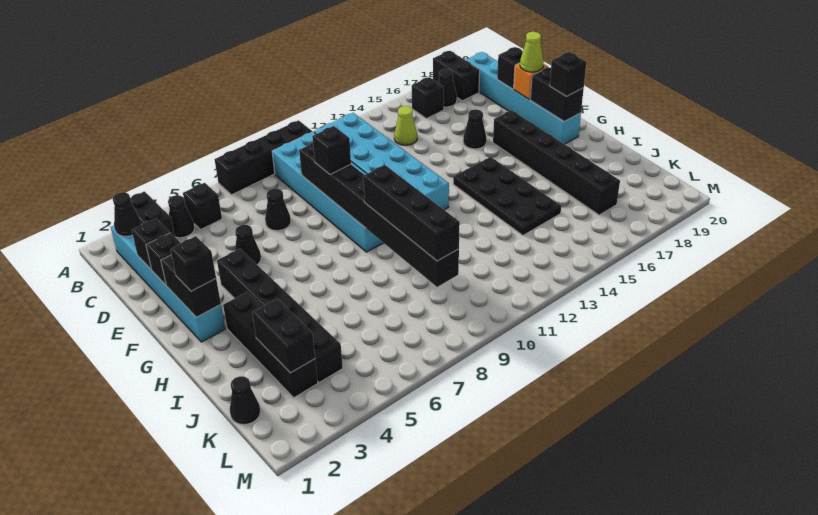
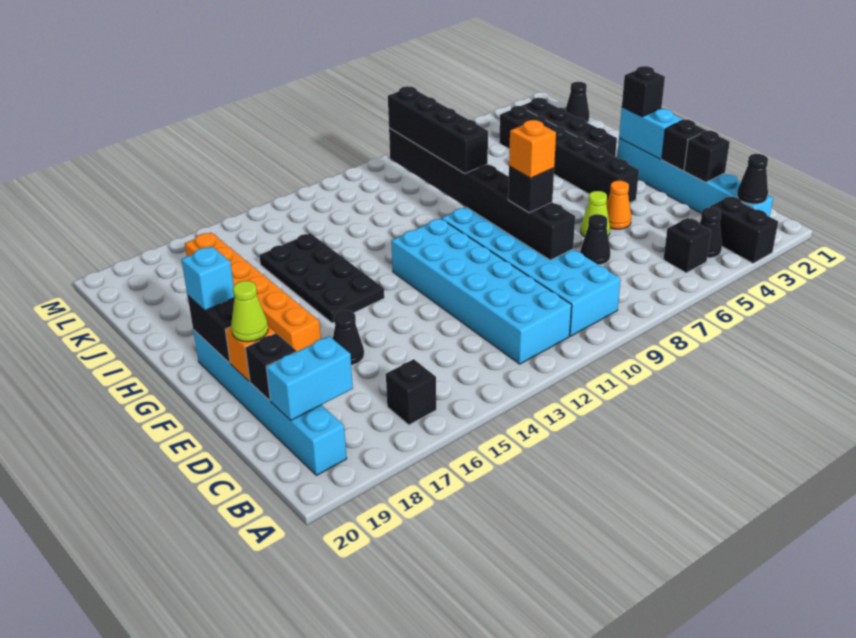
black brick A7:A10 level 1 -> none
black brick A18:B18 level 1 -> none
black cone B17 level 1 -> none
lime cone C14 level 1 -> lime cone E6 level 1
none -> cyan brick C18:C19 level 2
black cone E5 level 1 -> orange cone E5 level 1
none -> orange brick E9 level 4
black brick F2:G2 level 2 -> cyan brick F2:G2 level 2
black brick F17:K17 level 1 -> orange brick F17:K17 level 1
black brick G19 level 3 -> cyan brick G19 level 3
black brick J3:K3 level 2 -> none

